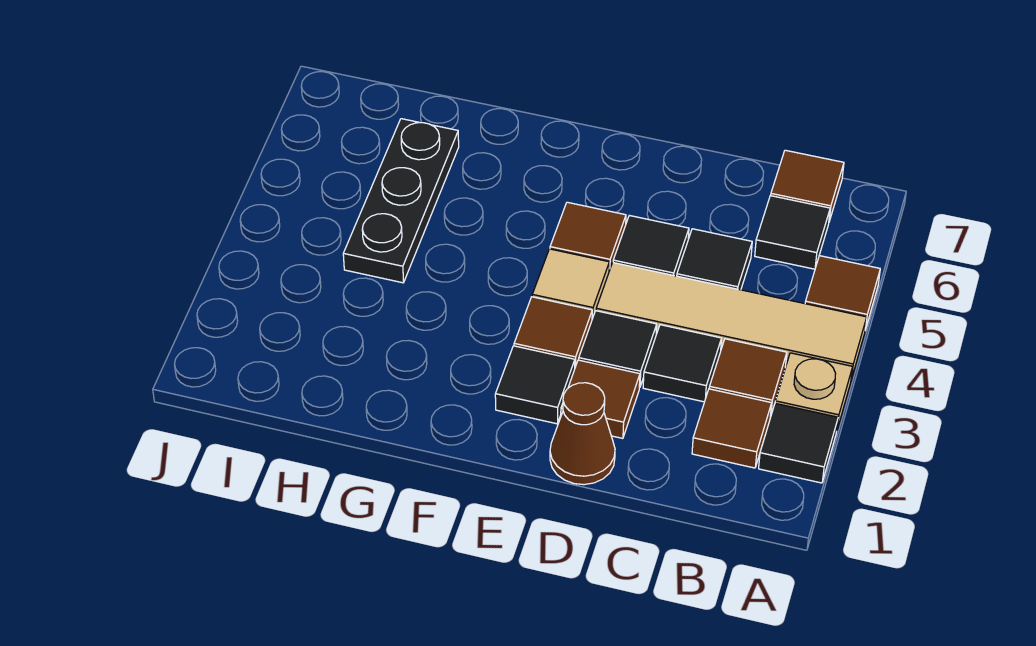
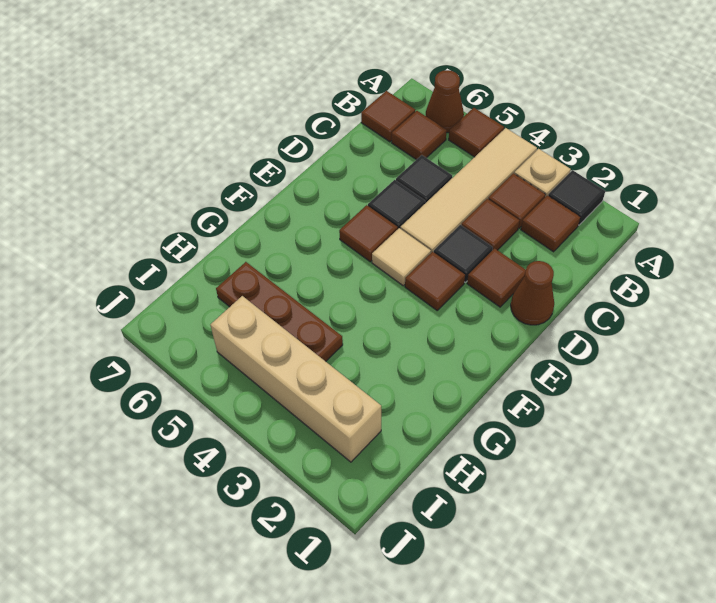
none -> brown cone A6 level 1
black tile B6 level 1 -> brown tile B6 level 1
black tile C3 level 1 -> brown tile C3 level 1
black tile E2 level 1 -> none
black plate H4:H6 level 1 -> brown plate H4:H6 level 1
none -> tan brick I2:I5 level 1

